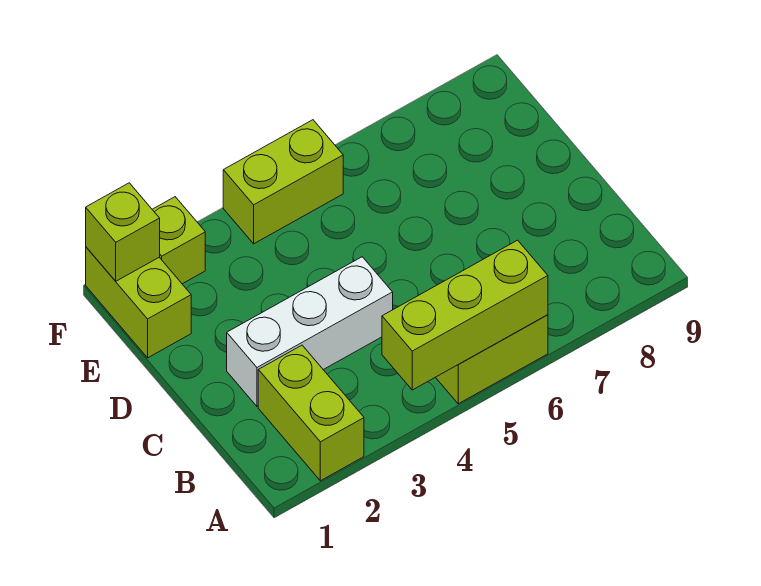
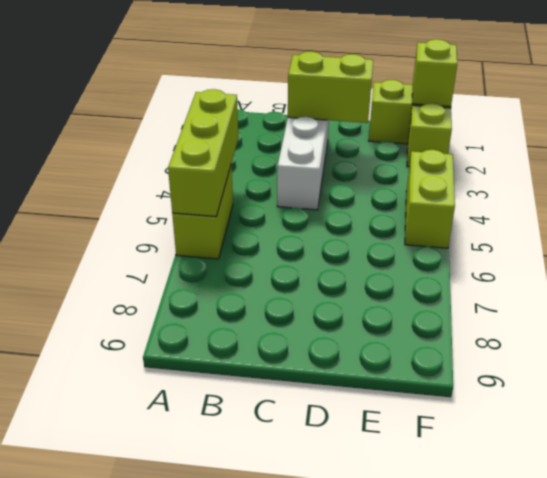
lime brick A2:B2 level 1 -> lime brick C2:D2 level 2

